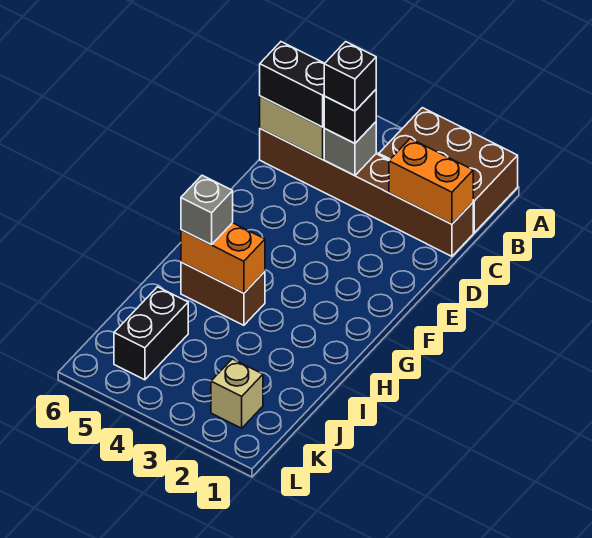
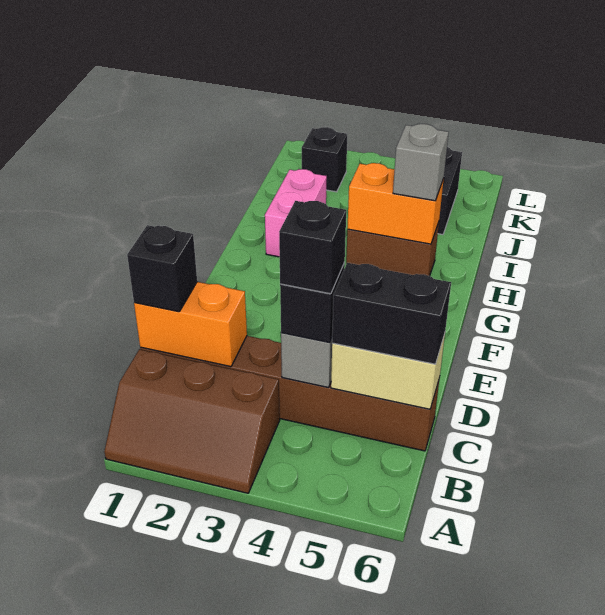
brown brick A1:B3 level 1 -> brown slope A1:B3 level 1 top B
none -> black brick C1 level 3
none -> pink brick H2:I2 level 1
tan brick K2 level 1 -> black brick K2 level 1

